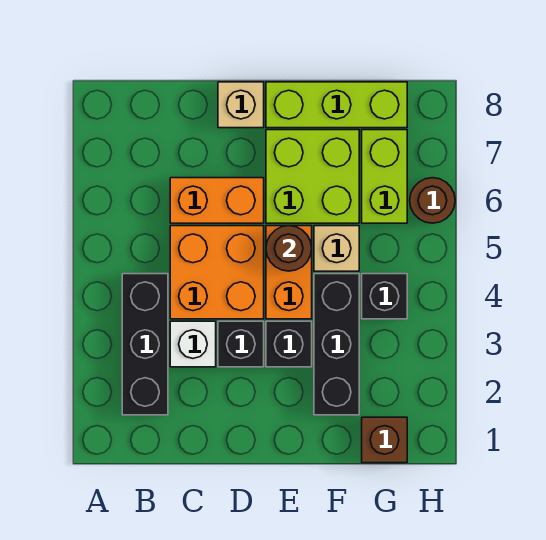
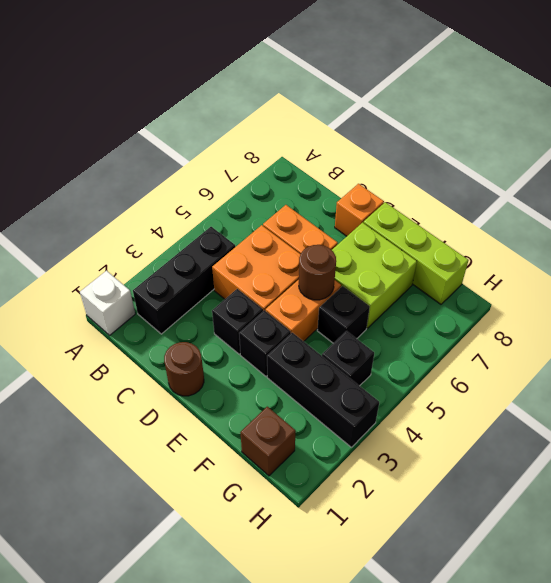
white brick C3 level 1 -> white brick A1 level 1
tan brick D8 level 1 -> orange brick D8 level 1
black brick F2:F4 level 1 -> black brick F3:H3 level 1
tan brick F5 level 1 -> black brick F5 level 1
lime brick G6:G7 level 1 -> none
brown round brick H6 level 1 -> brown round brick D1 level 1

